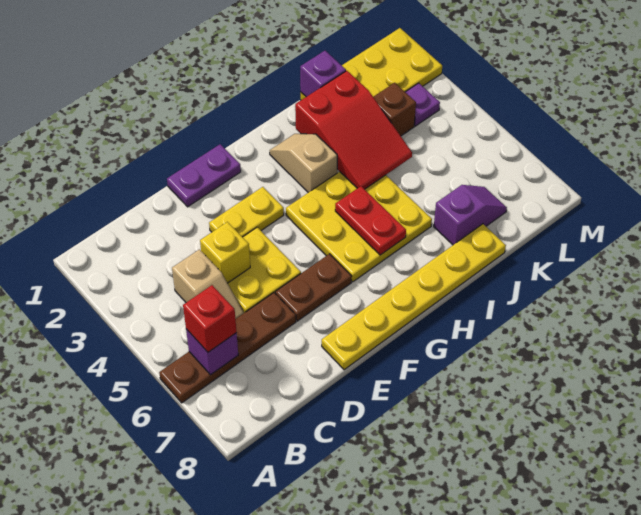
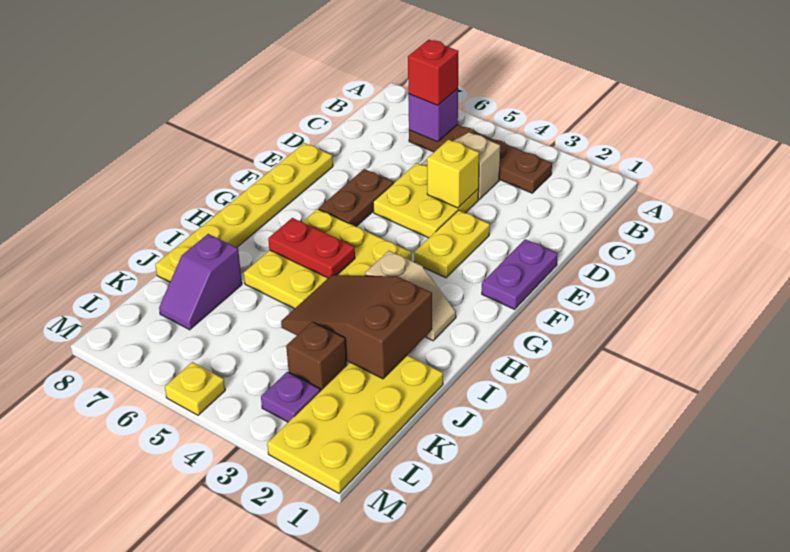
brown plate A6:D6 level 1 -> brown plate B3:B6 level 1
red slope I2:J4 level 2 top 2 -> brown slope I2:J4 level 2 top 2
purple brick J1 level 2 -> none
none -> yellow plate M5 level 1

